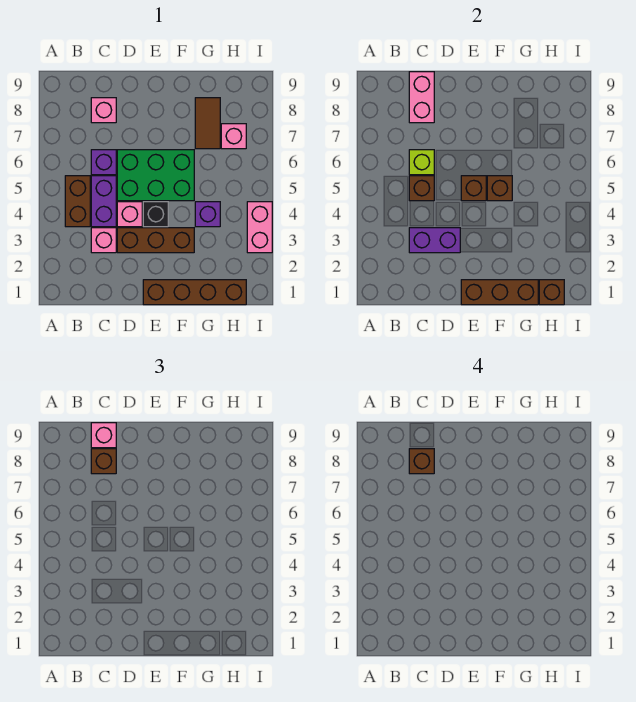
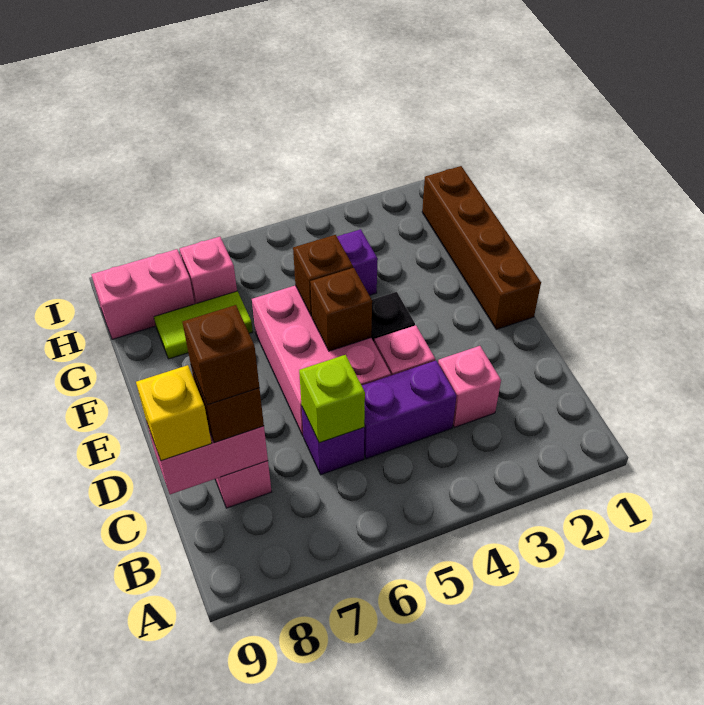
brown brick B4:B5 level 1 -> none
purple brick C3:D3 level 2 -> none
brown brick C5 level 2 -> none
pink brick C9 level 3 -> yellow brick C9 level 3
brown brick D3:F3 level 1 -> none
green brick D5:F6 level 1 -> pink brick D5:F6 level 1
brown brick E1:G1 level 2 -> none
brown tile G7:G8 level 1 -> lime tile G7:G8 level 1
brown brick H1 level 2 -> none
pink brick I3:I4 level 1 -> pink brick H8:H9 level 1

